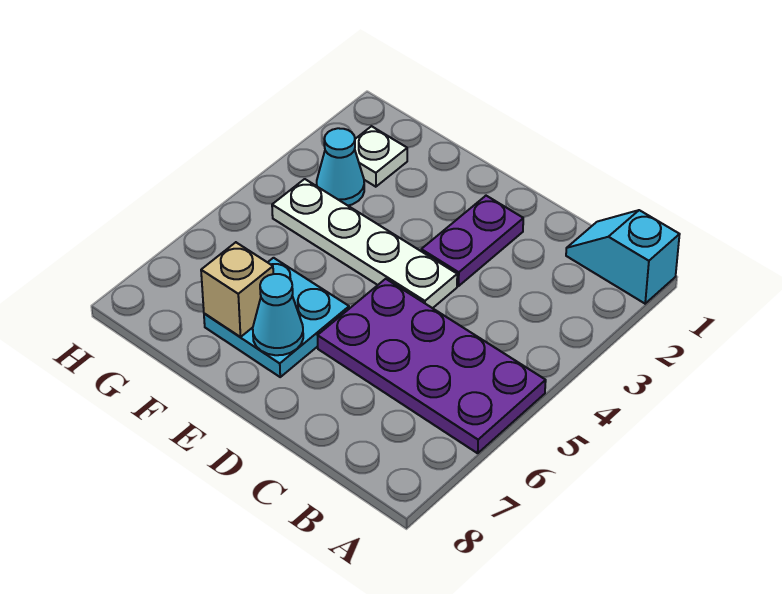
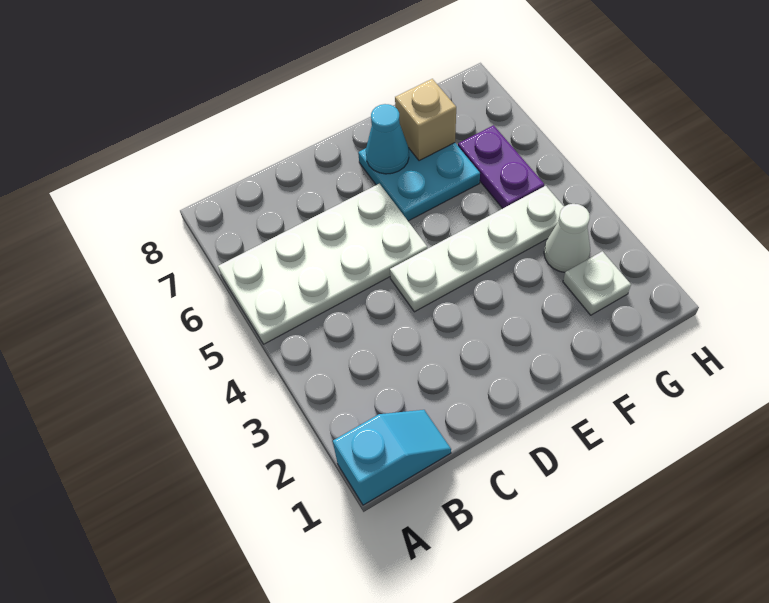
purple plate A5:D6 level 1 -> white plate A5:D6 level 1
purple plate D2:D3 level 1 -> purple plate G5:G6 level 1
cyan cone G3 level 1 -> white cone G3 level 1

